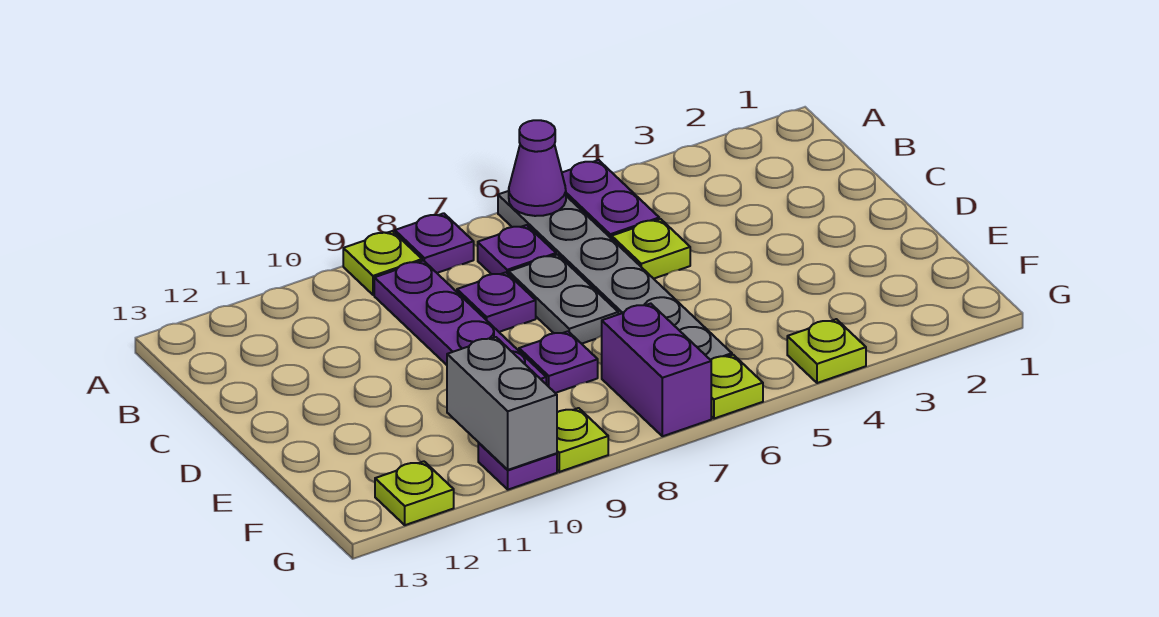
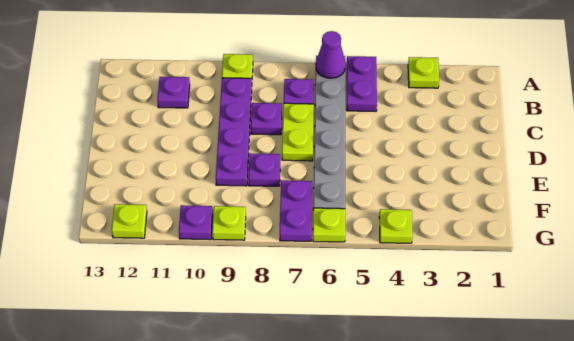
purple plate A8 level 1 -> purple plate B11 level 1
lime plate C5 level 1 -> lime plate A3 level 1
grey plate C7:D7 level 1 -> lime plate C7:D7 level 1
purple brick F7:G7 level 1 -> purple plate F7:G7 level 1
grey brick F10:G10 level 2 -> none

